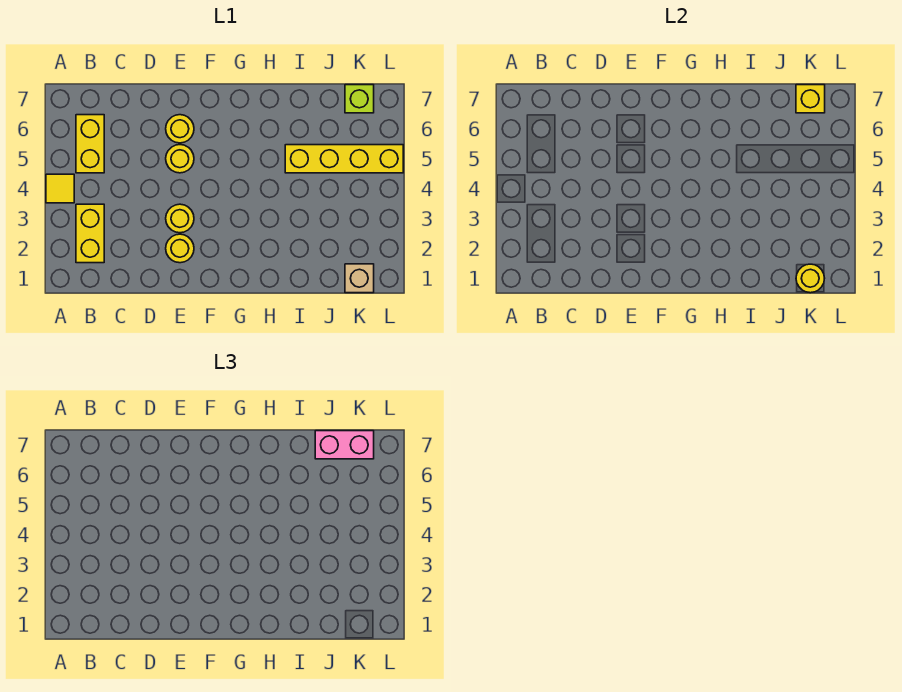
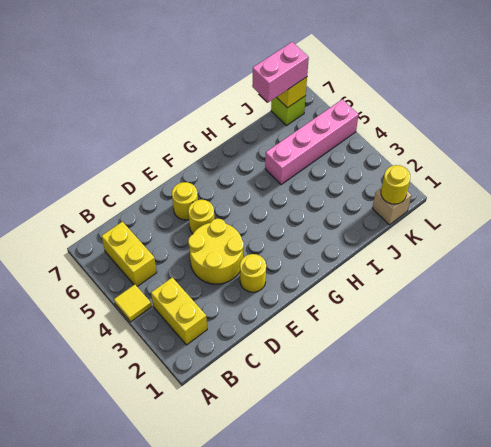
yellow round brick E3 level 1 -> yellow round brick D3:E4 level 1
yellow brick I5:L5 level 1 -> pink brick I5:L5 level 1

